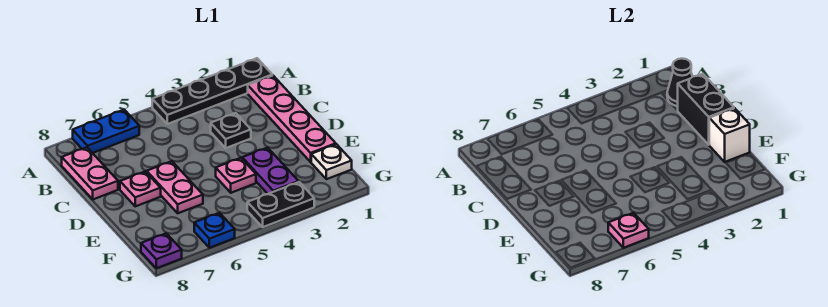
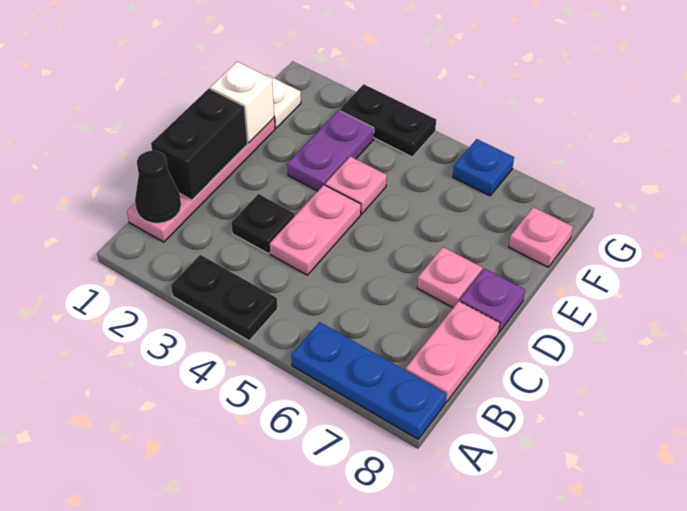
black plate A1:A4 level 1 -> black plate A3:A4 level 1
blue plate A6:A7 level 1 -> blue plate A6:A8 level 1
pink plate D6:E6 level 1 -> pink plate C4:D4 level 1
pink plate G6 level 2 -> pink plate F8 level 1
purple plate G8 level 1 -> purple plate D8 level 1

